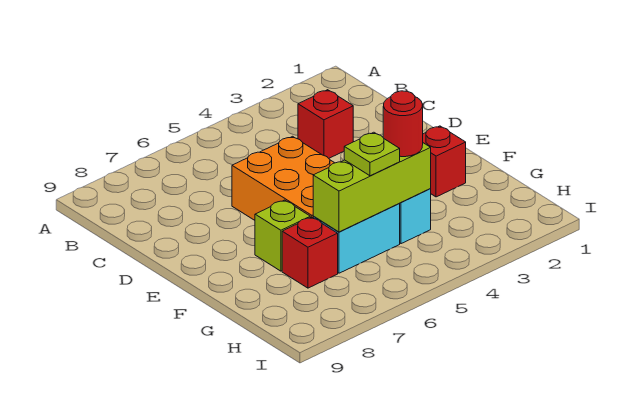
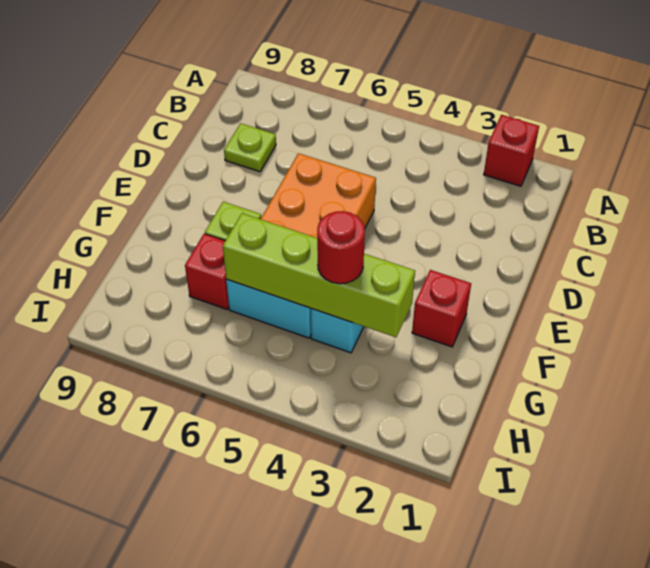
red brick C3 level 1 -> red brick A2 level 1
lime brick G4:G6 level 2 -> lime brick G3:G6 level 2
lime plate G5 level 3 -> lime plate C8 level 1

